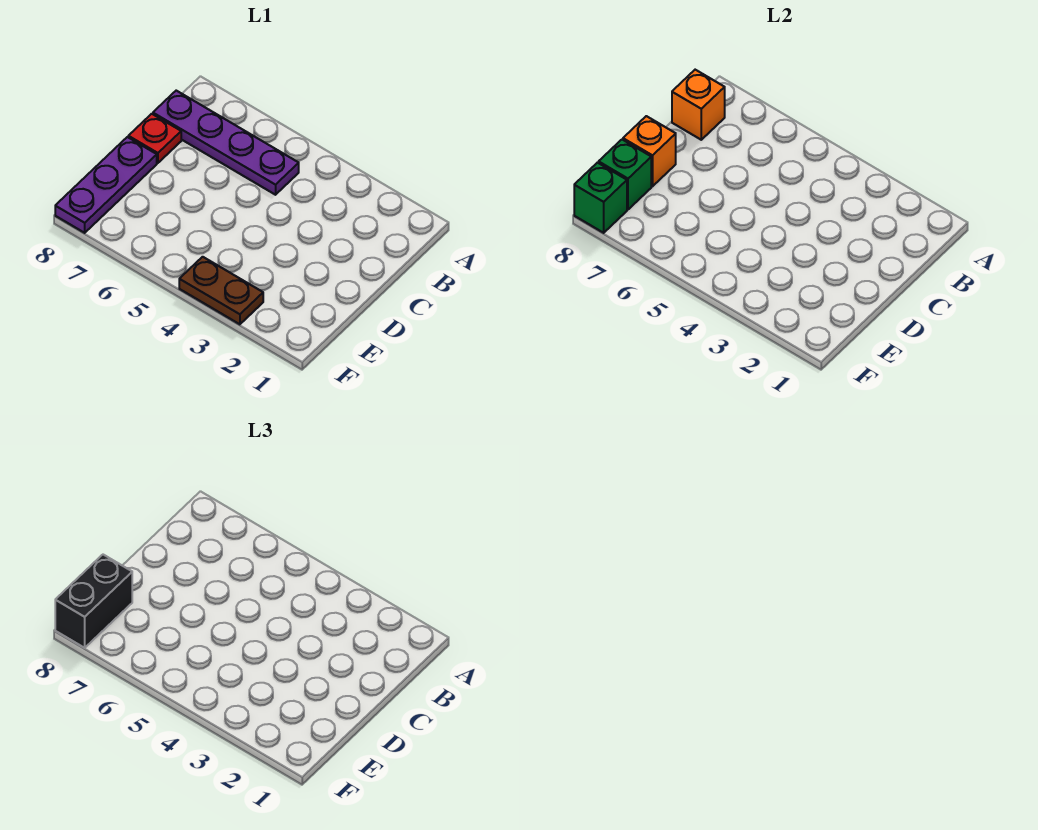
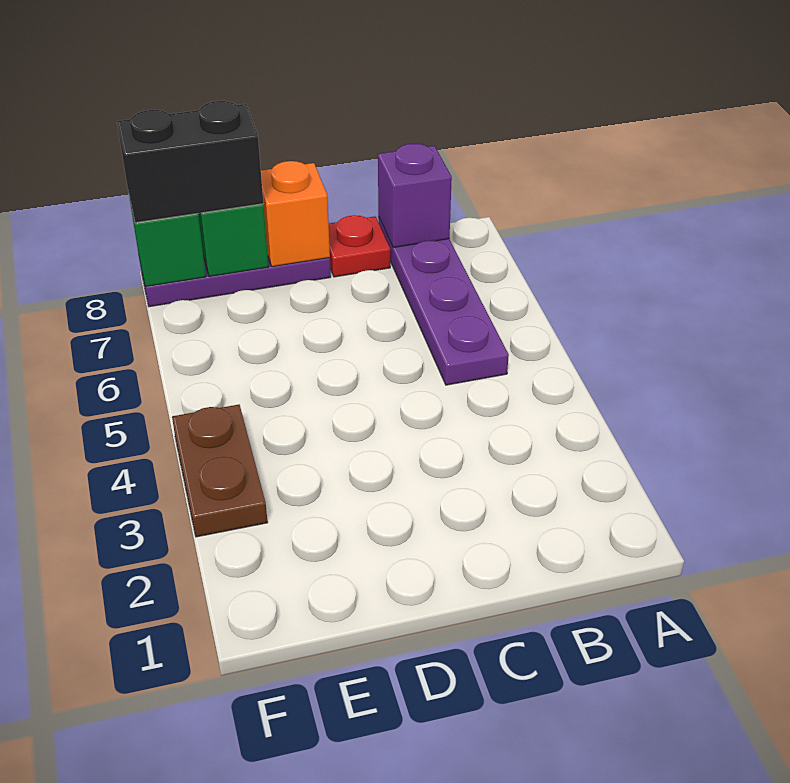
orange brick B8 level 2 -> purple brick B8 level 2

